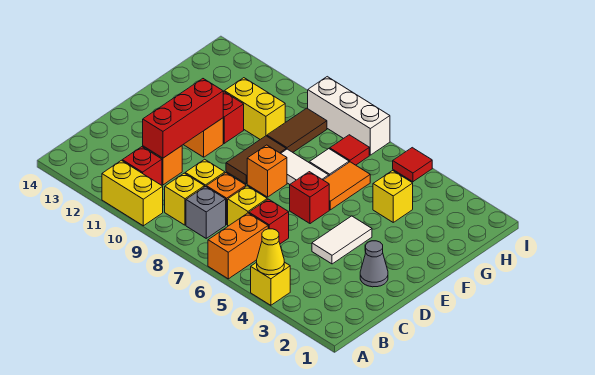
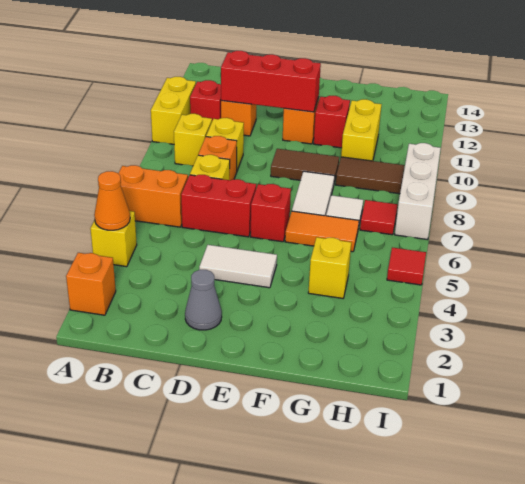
yellow cone A4 level 2 -> orange cone A4 level 2
grey brick B8 level 1 -> none
red brick C6 level 1 -> red brick C6:D6 level 1
orange brick E8 level 1 -> orange brick A2 level 1

